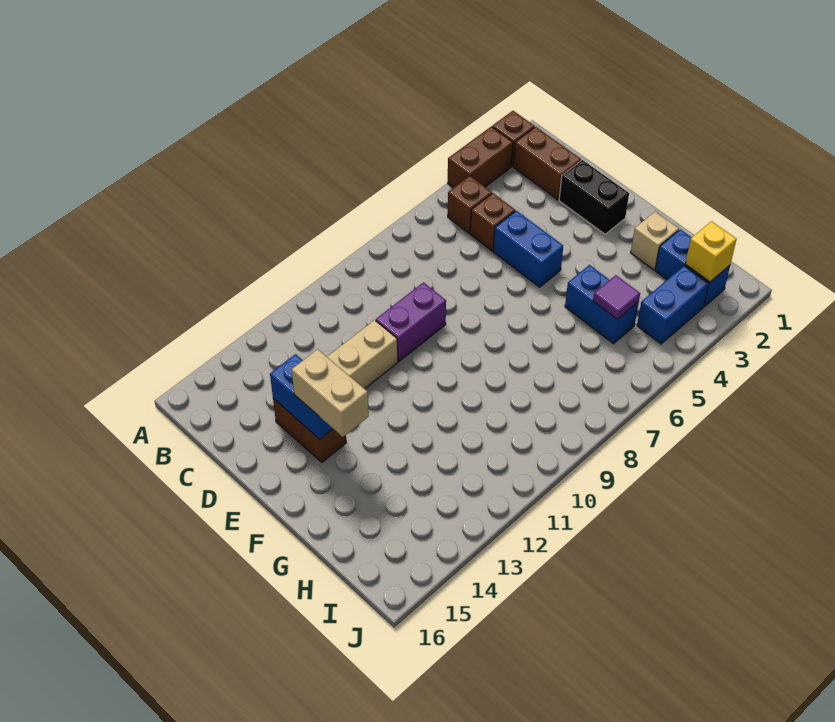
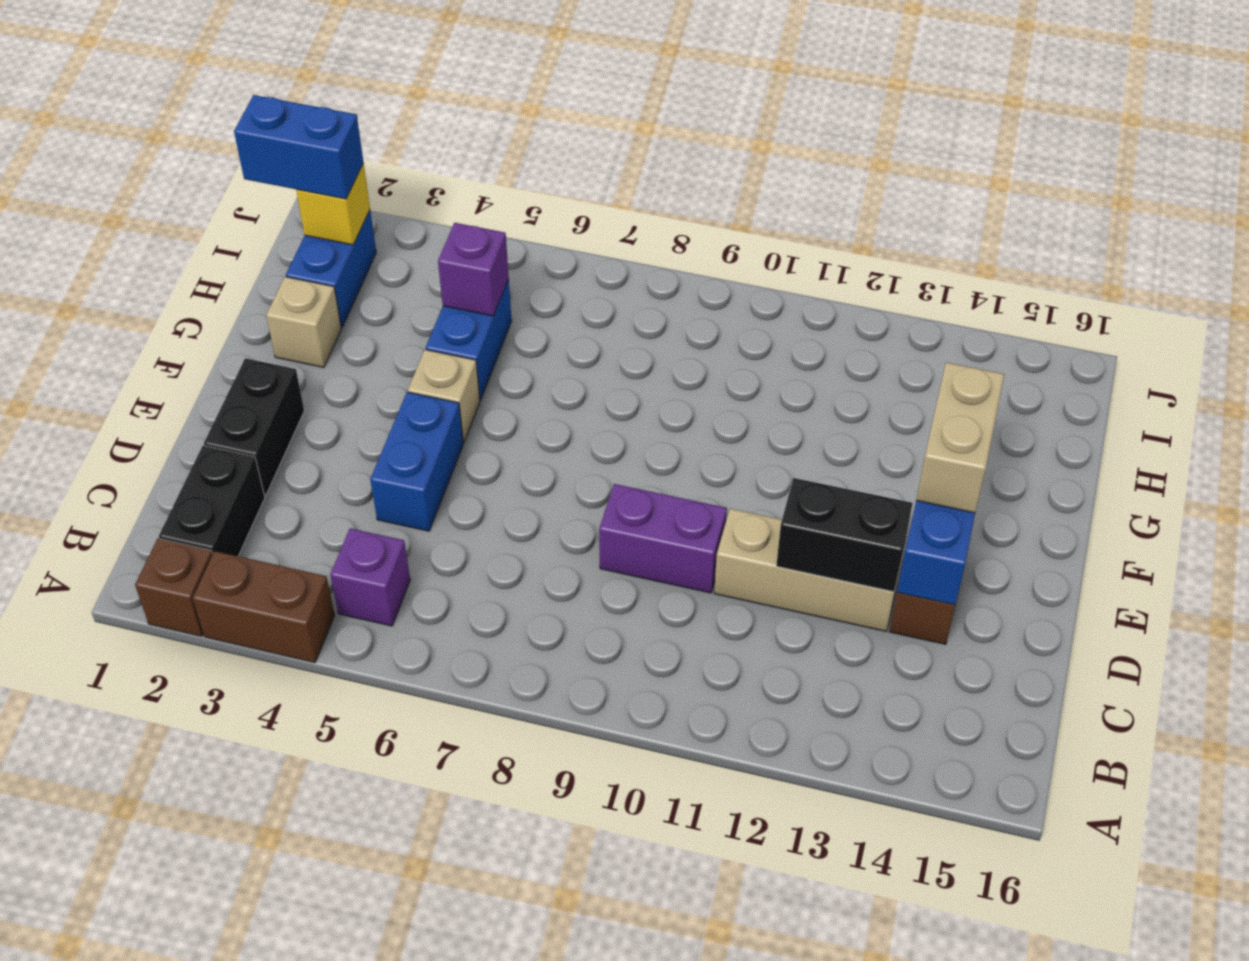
brown brick B2:C2 level 1 -> black brick B2:C2 level 1
brown brick B5 level 1 -> purple brick B5 level 1
brown brick C5 level 1 -> none
none -> black brick D12:D13 level 2
none -> tan brick F5 level 1
purple tile H5 level 2 -> purple brick H5 level 2
blue brick I3:I4 level 1 -> blue brick I1:I2 level 3

